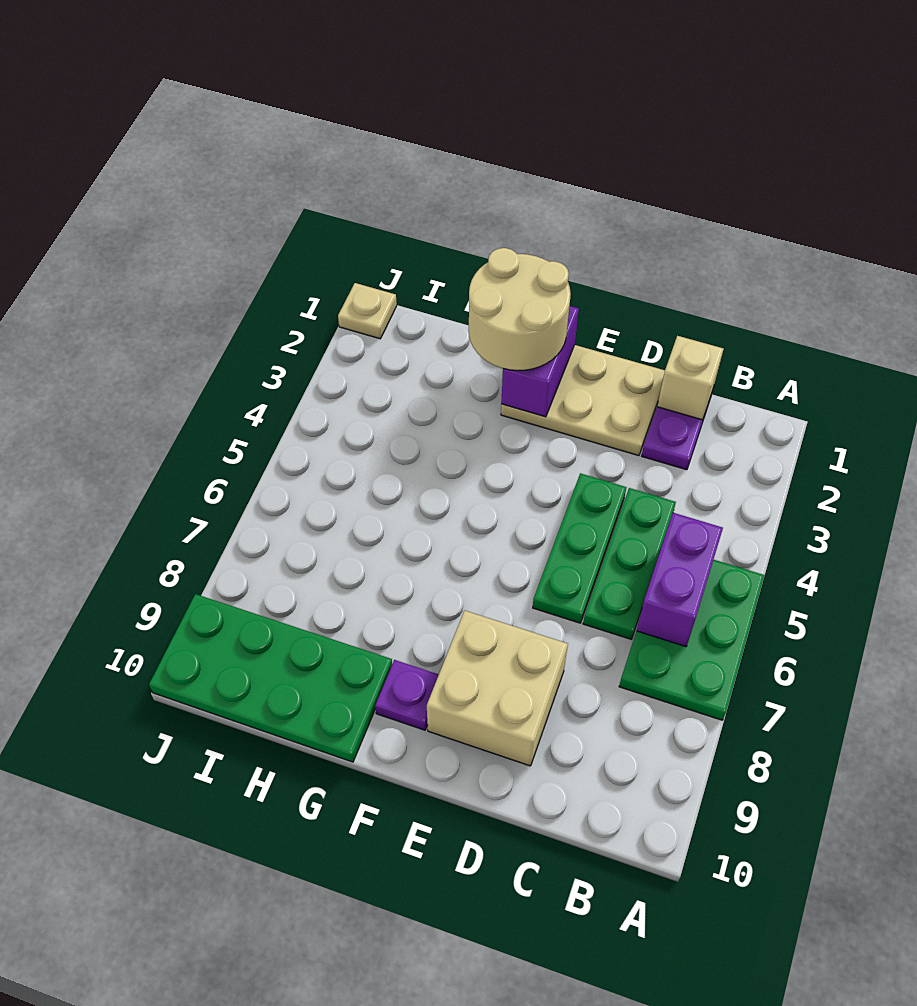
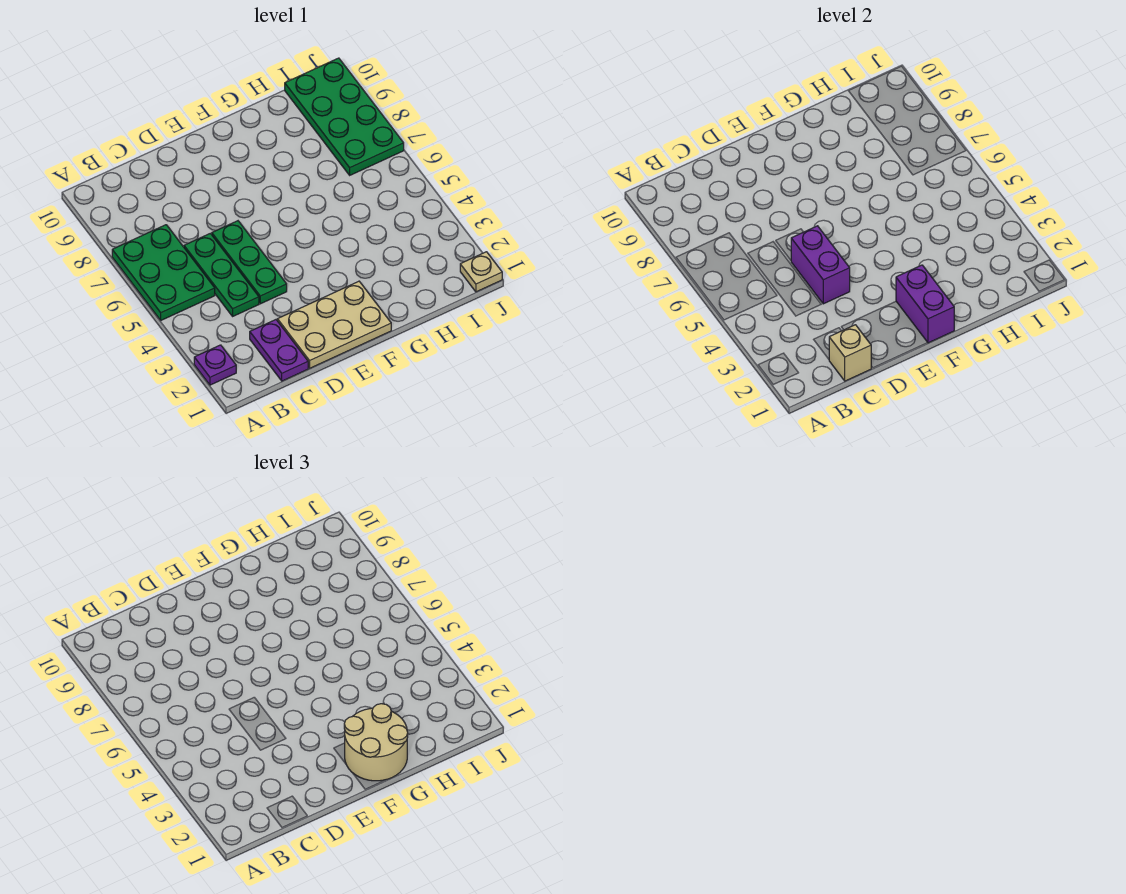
purple brick B5:B6 level 2 -> purple brick D4:D5 level 2
tan brick D8:E9 level 1 -> none
purple plate F9 level 1 -> purple plate A2 level 1
green plate G9:J10 level 1 -> green plate I7:J10 level 1

